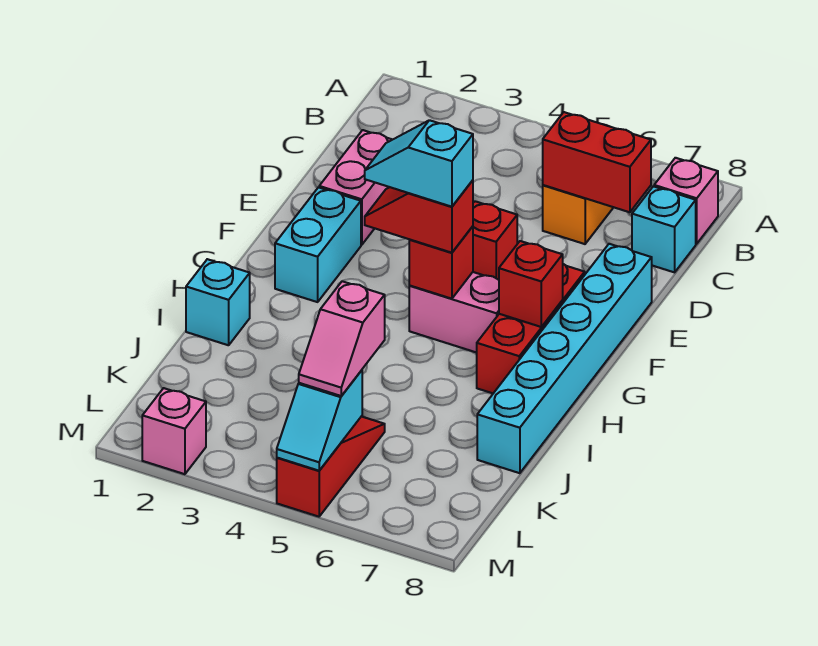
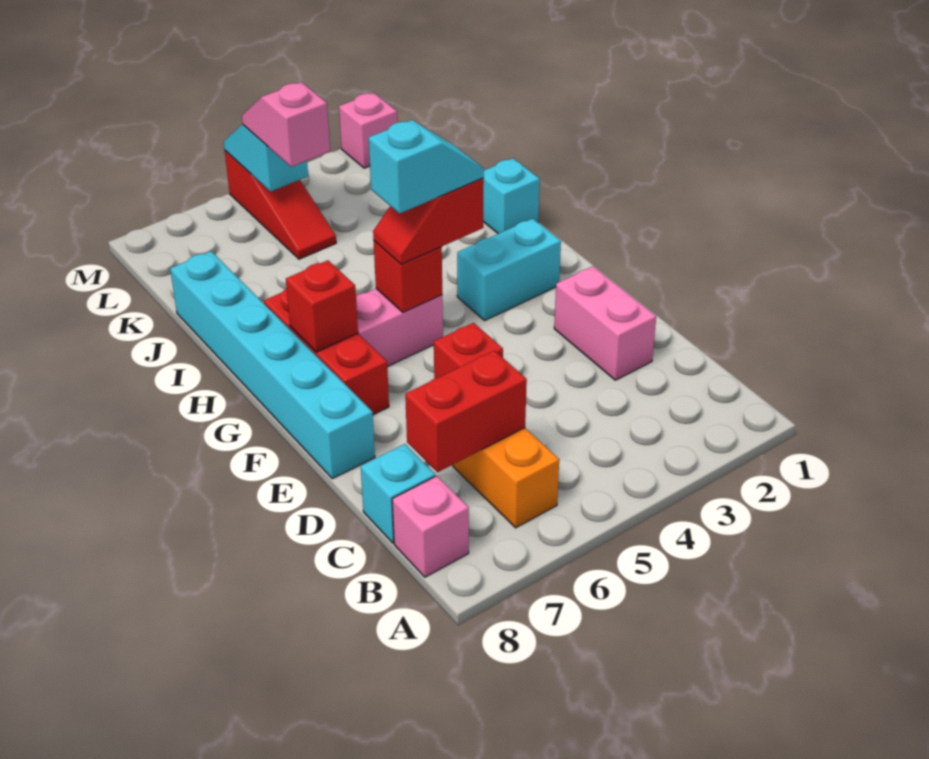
cyan brick F2:G2 level 1 -> cyan brick G2:G3 level 1
red slope G4:G5 level 3 top 5 -> red slope G4:G5 level 3 top 4

